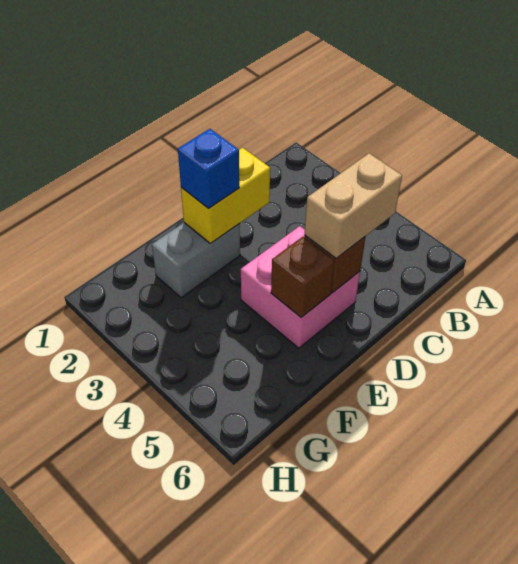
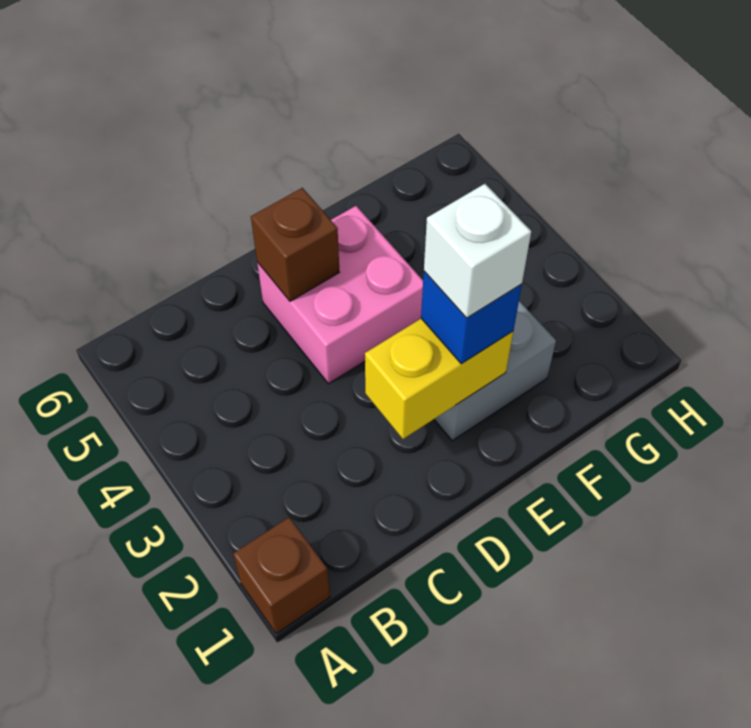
tan brick C5:D5 level 3 -> none
none -> white brick E2 level 4
brown brick E5 level 2 -> brown brick A1 level 1

